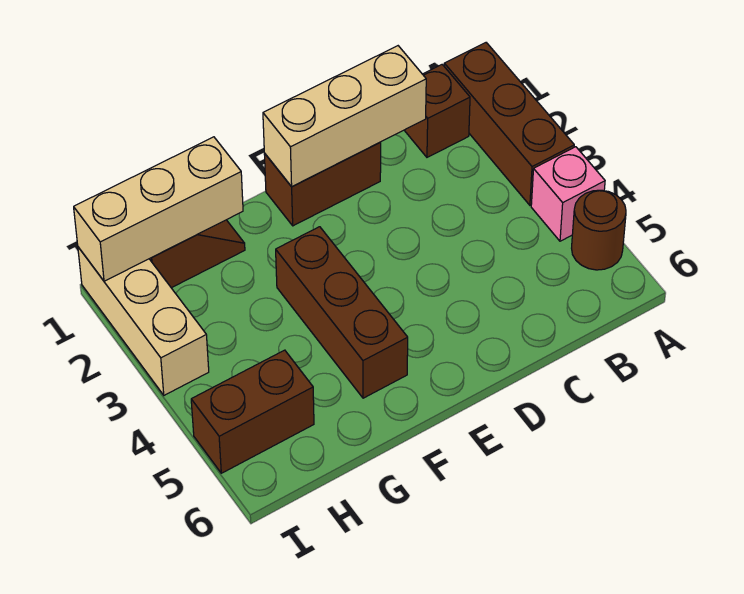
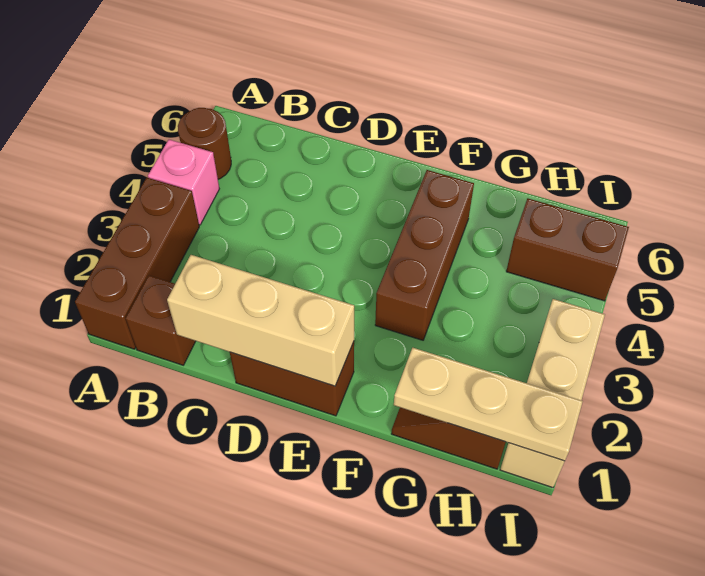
tan brick G1:I1 level 2 -> tan plate G1:I1 level 2

